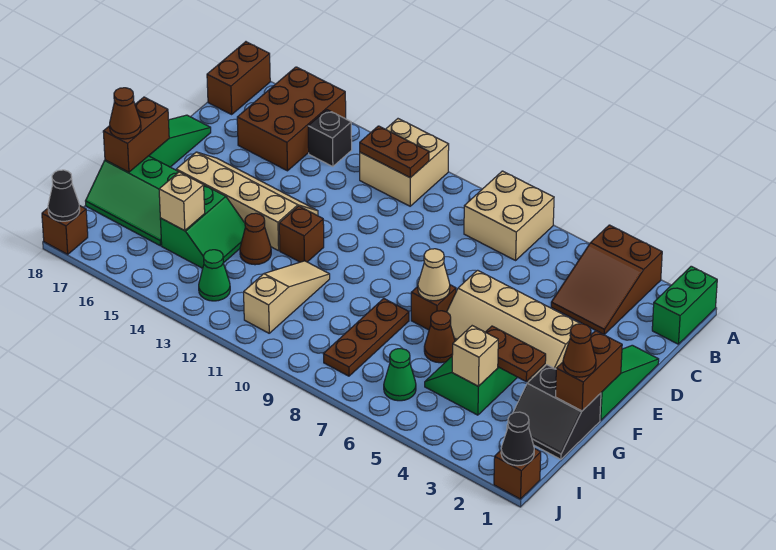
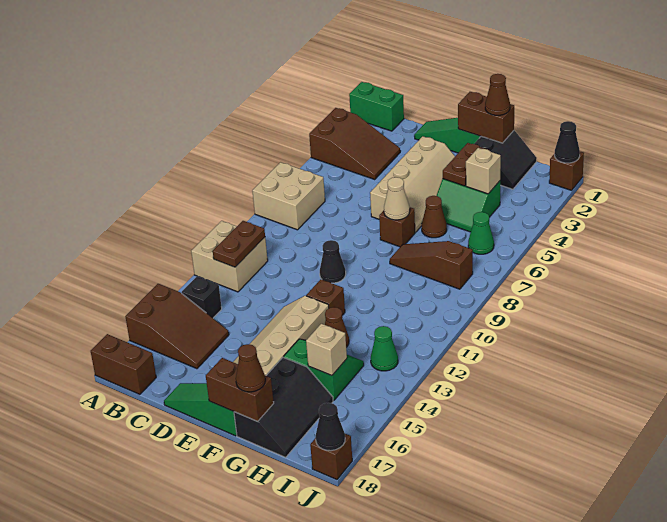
brown brick A15:C16 level 1 -> brown slope A15:C16 level 1 top A
none -> black cone E10 level 1
brown plate G8:I8 level 1 -> brown slope G8:I8 level 1 top I
tan slope G11:I11 level 1 top I -> none
green slope G16:H18 level 1 top G -> black slope G16:H18 level 1 top G

